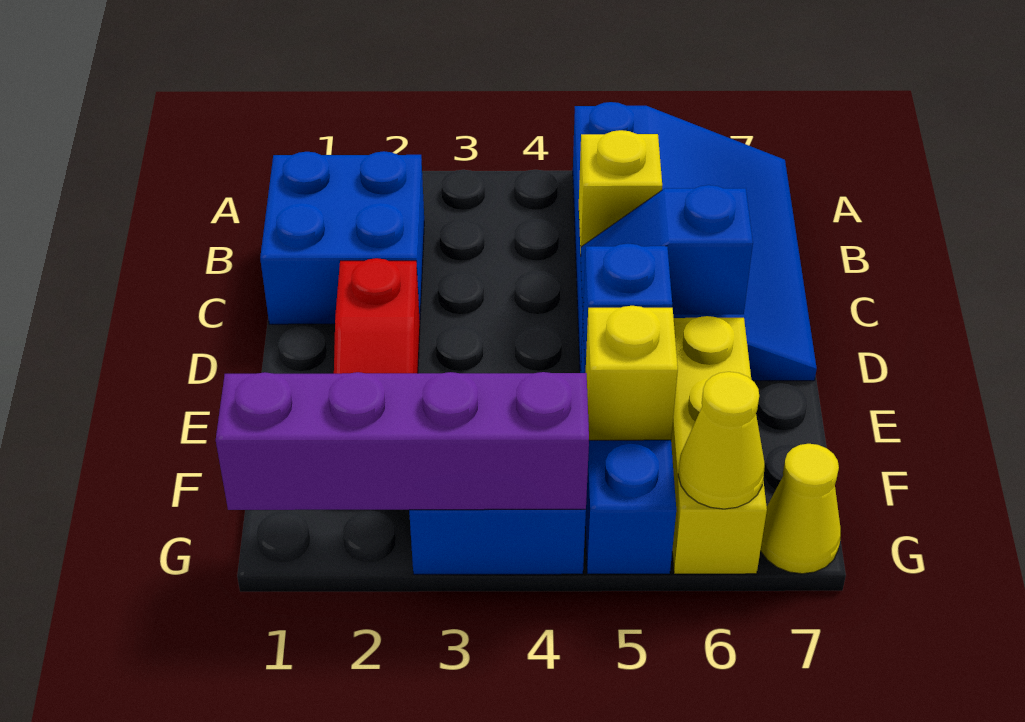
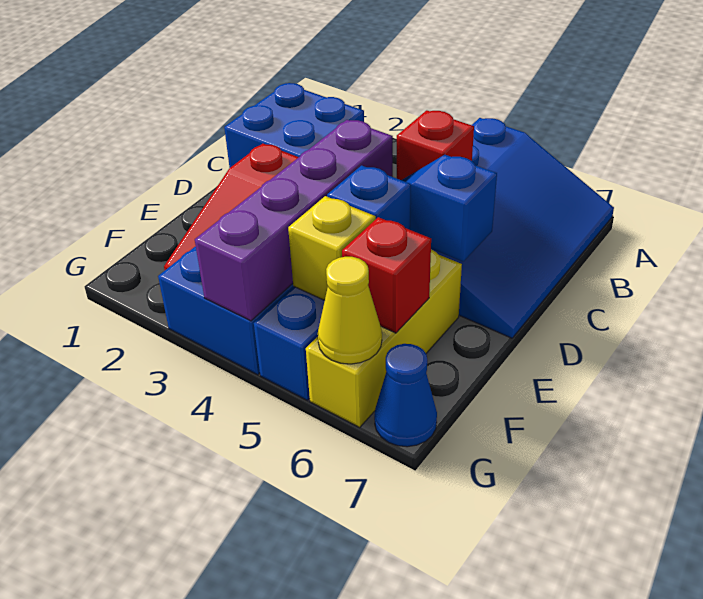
yellow brick C5 level 2 -> red brick C5 level 2
none -> red brick F6 level 2
purple brick G1:G4 level 2 -> purple brick D4:G4 level 2
yellow cone G7 level 1 -> blue cone G7 level 1

